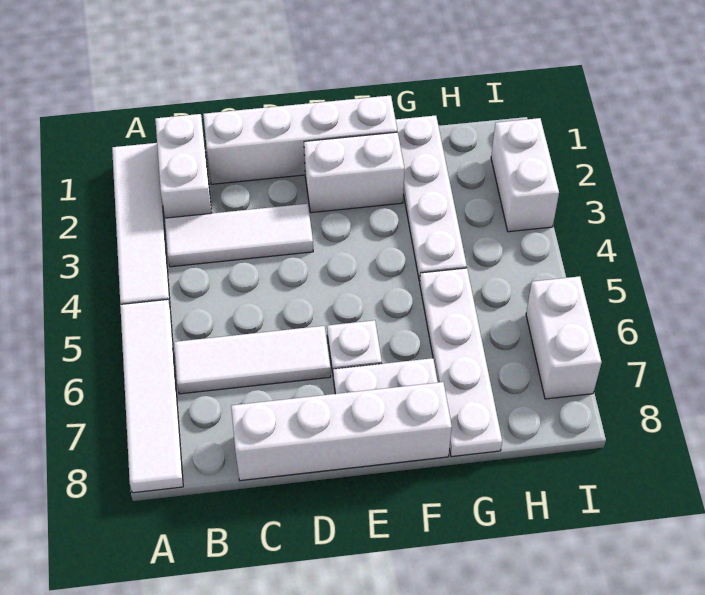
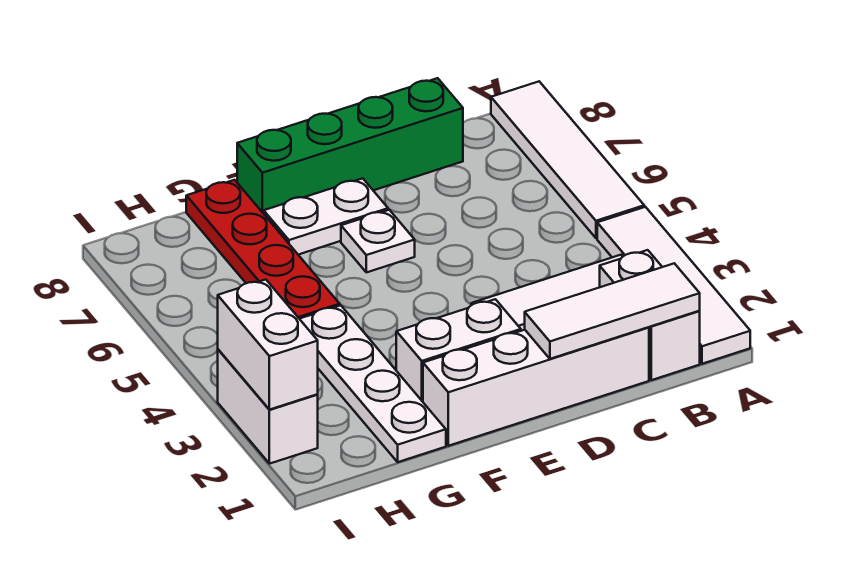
white tile B6:D6 level 1 -> white tile B1:D1 level 2
white brick C8:F8 level 1 -> green brick C8:F8 level 1
white plate G5:G8 level 1 -> red plate G5:G8 level 1
white brick I6:I7 level 1 -> white brick I2:I3 level 2

